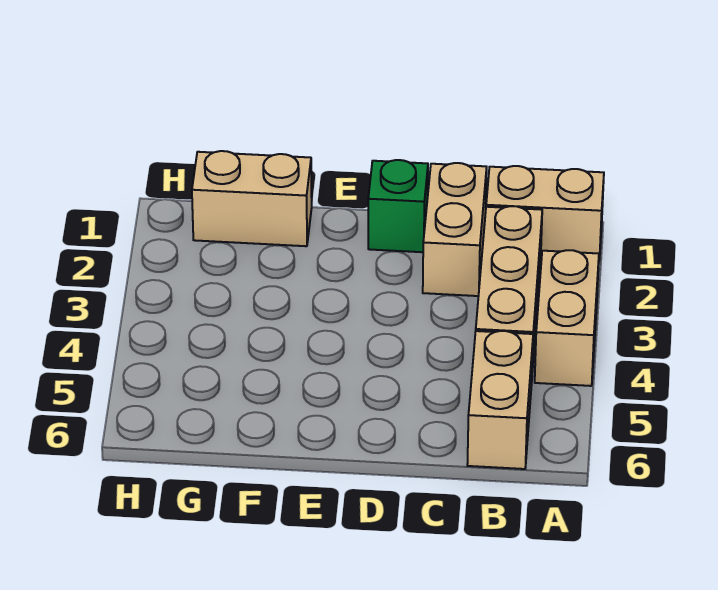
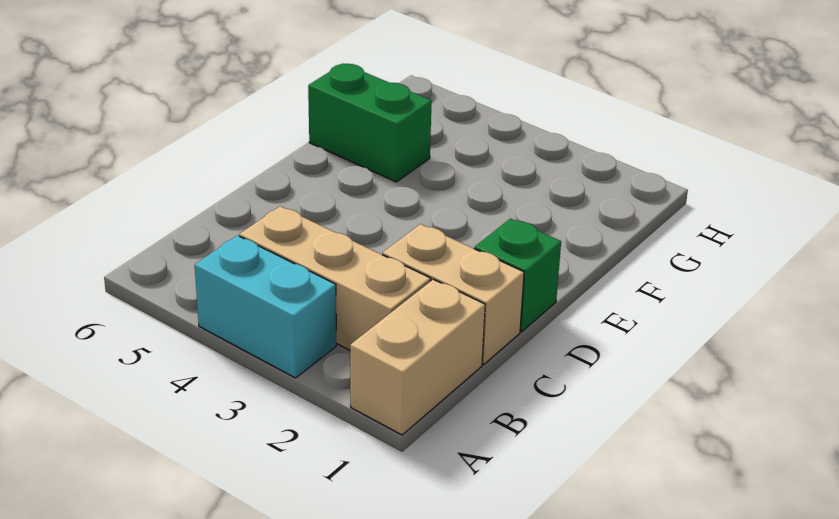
tan brick A3:A4 level 1 -> cyan brick A3:A4 level 1
tan brick B5:B6 level 1 -> none
tan brick F1:G1 level 1 -> none
none -> green brick F5:F6 level 1

